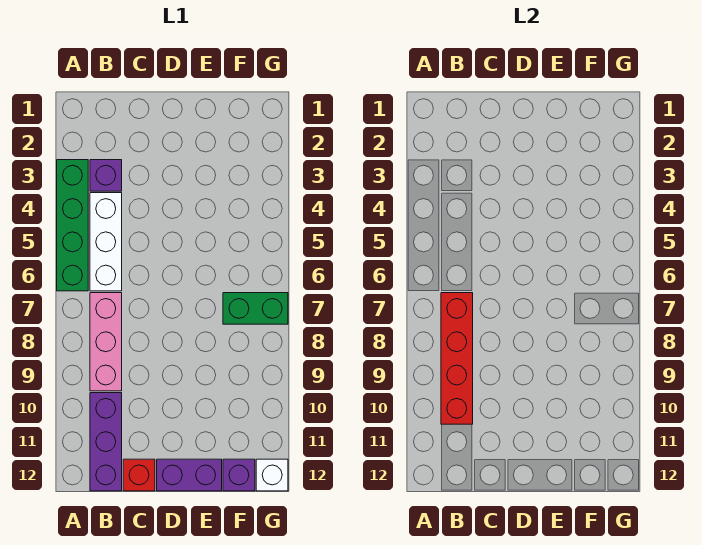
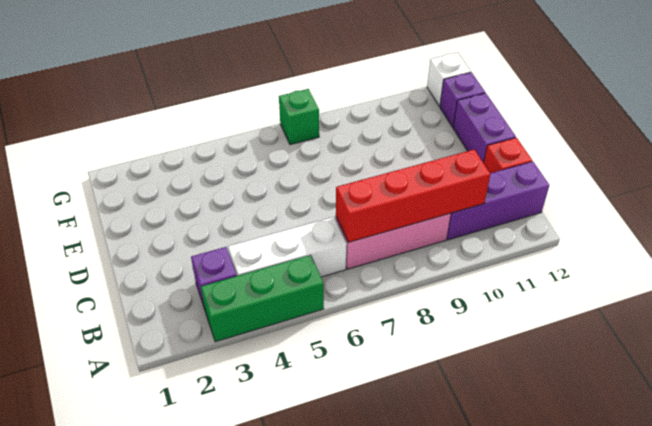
green brick A3:A6 level 1 -> green brick A3:A5 level 1
green brick F7:G7 level 1 -> green brick G7 level 1

